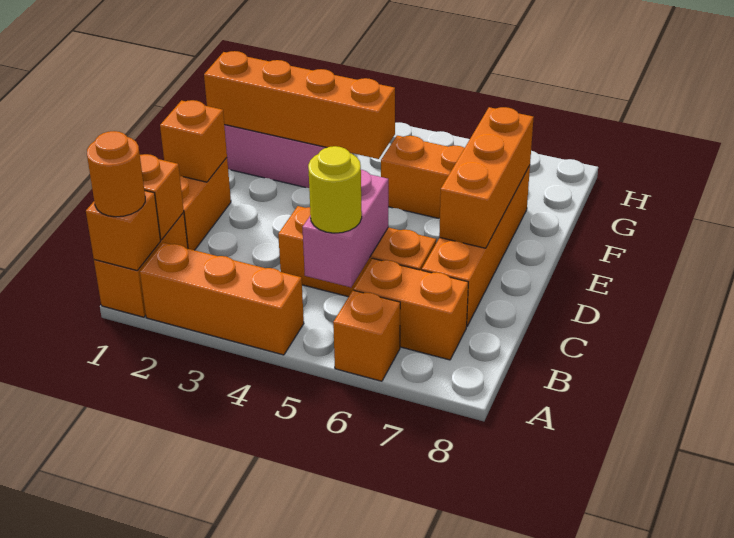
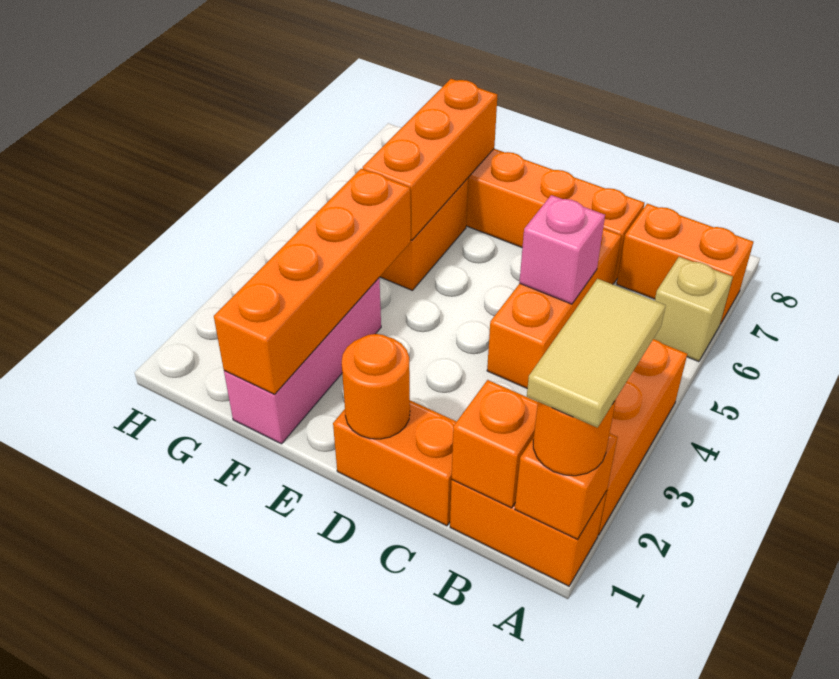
none -> tan tile A1:A2 level 4
orange brick A6 level 1 -> tan brick A6 level 1
pink brick B5:C5 level 2 -> pink brick C5 level 2
yellow round brick B5 level 3 -> none
orange brick B6:B7 level 1 -> orange brick A7:B7 level 1
orange brick D1 level 2 -> orange round brick D1 level 2
orange brick D7:F7 level 2 -> orange brick F5:F7 level 2

